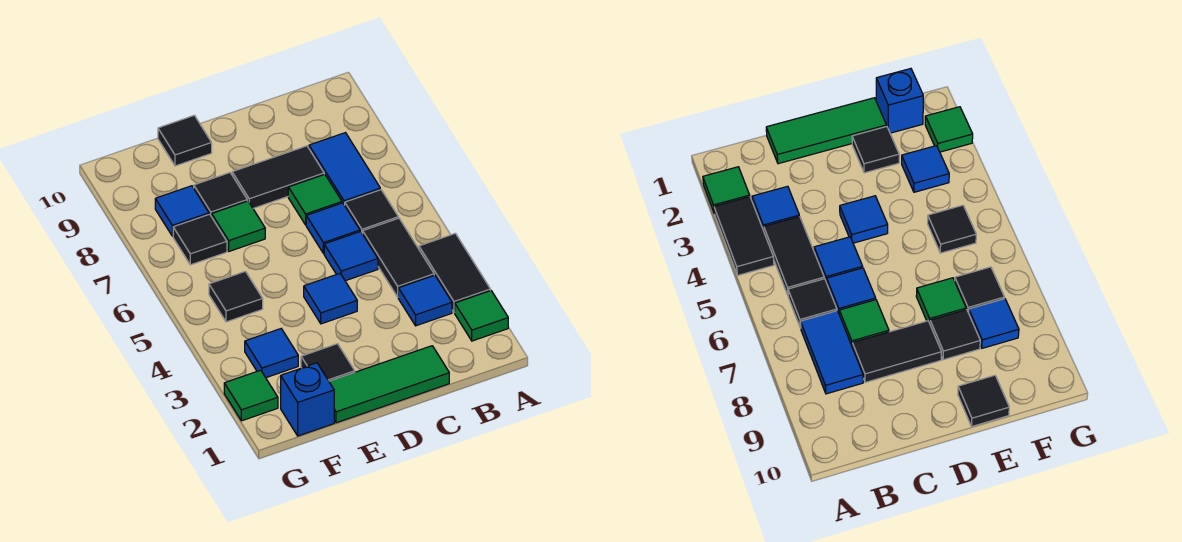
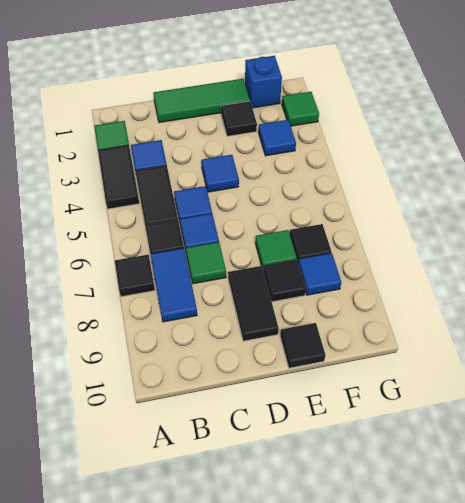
black tile C8:D8 level 1 -> black tile D8:D9 level 1
black tile F5 level 1 -> black tile A7 level 1

